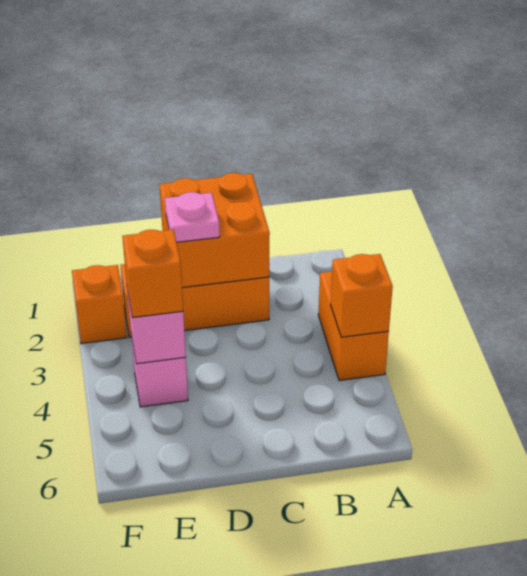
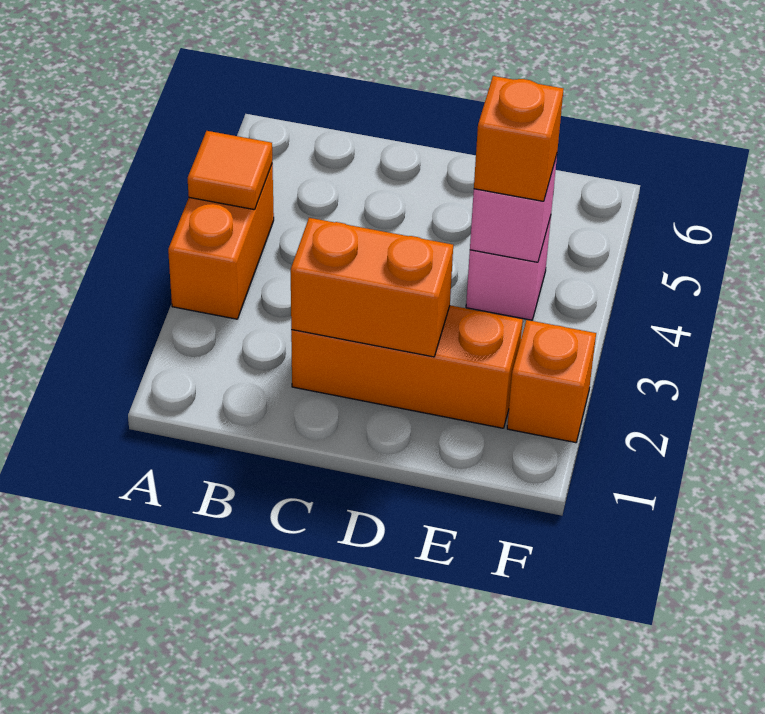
orange brick A4 level 2 -> orange tile A4 level 2
orange brick C1:D2 level 2 -> orange brick C2:D2 level 2
pink plate D2 level 3 -> none

